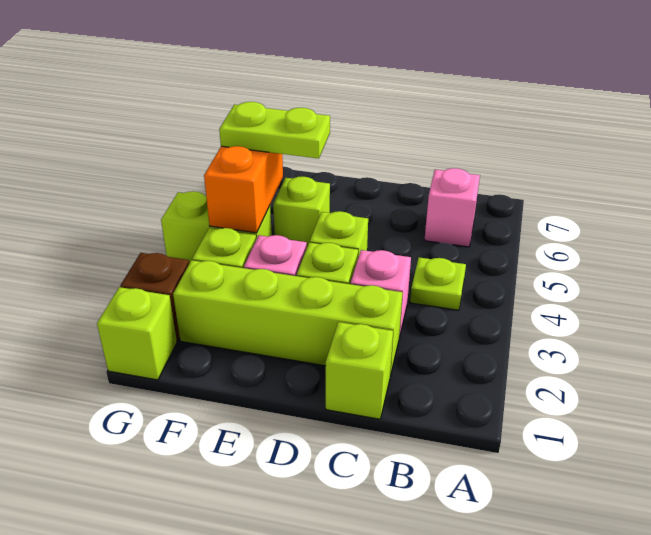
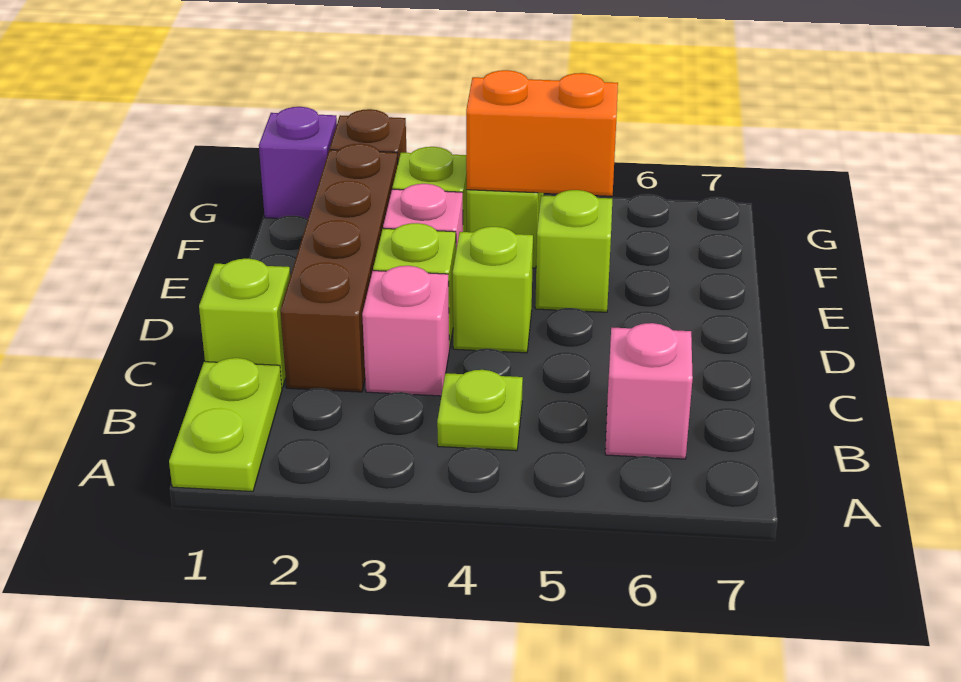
lime brick C2:F2 level 1 -> brown brick C2:F2 level 1
lime plate E5:F5 level 3 -> lime plate A1:B1 level 1
lime brick G1 level 1 -> purple brick G1 level 1

